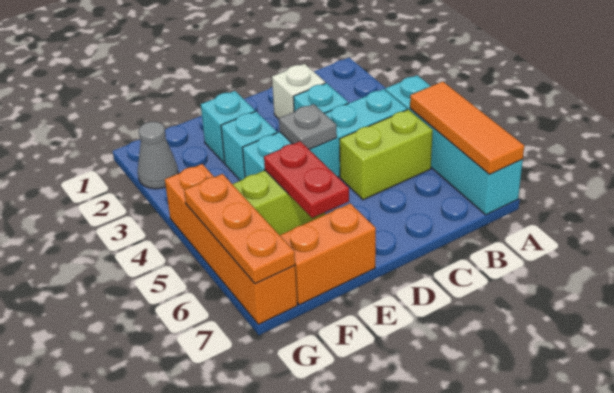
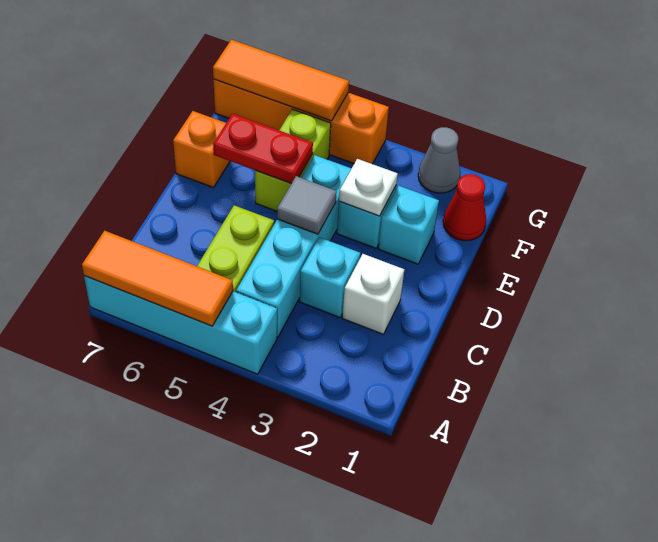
grey plate D4 level 2 -> grey tile D4 level 2
none -> white plate E3 level 2
orange brick E7:F7 level 1 -> orange brick E7 level 1
none -> red cone F1 level 1
orange plate G5:G7 level 2 -> orange tile G5:G7 level 2

